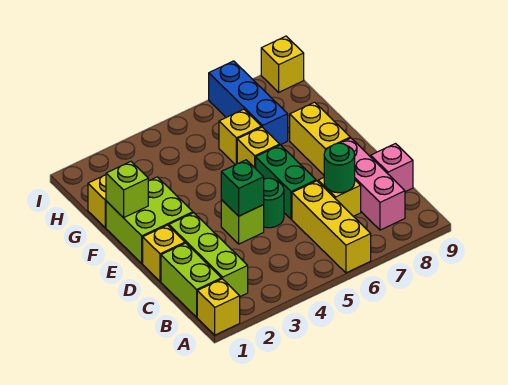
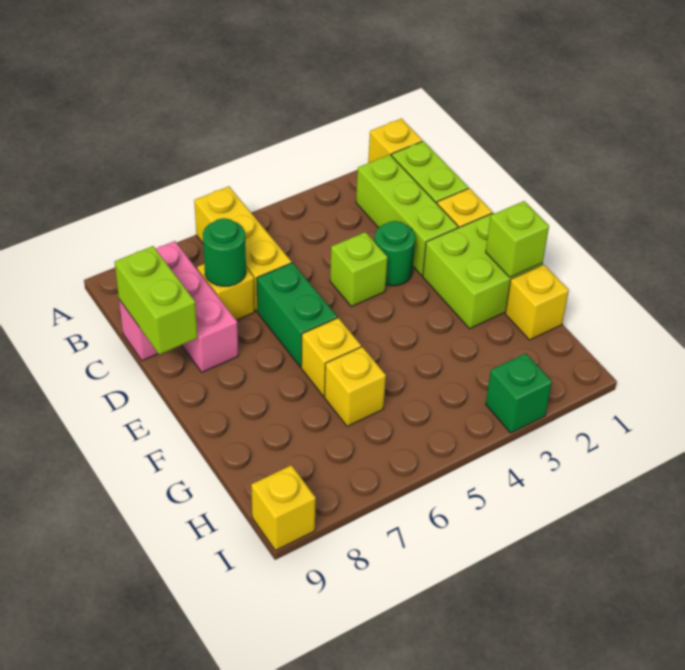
none -> lime brick C9:D9 level 2
green brick D4 level 2 -> green brick I3 level 1
green round brick D5 level 1 -> green round brick D3 level 1
yellow brick E8:F8 level 1 -> none
blue brick G7:I7 level 1 -> none

